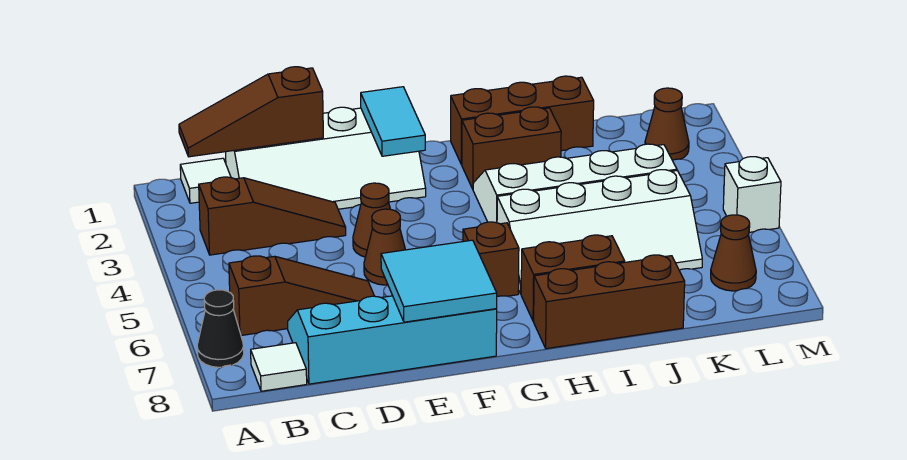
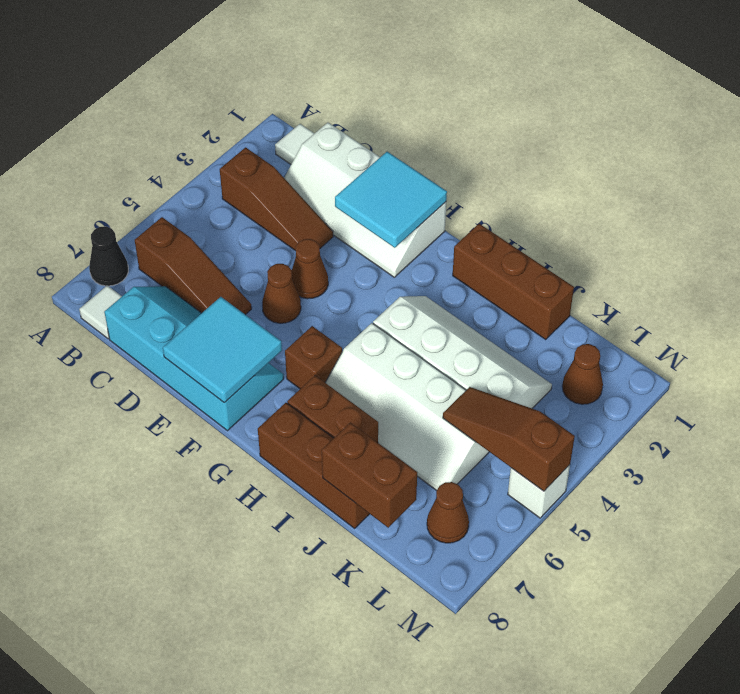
brown slope B1:D1 level 2 top D -> brown slope K5:M5 level 2 top M
cyan tile F1:F2 level 2 -> cyan tile E1:F2 level 2
brown brick H2:I2 level 1 -> brown brick J8:K8 level 2

